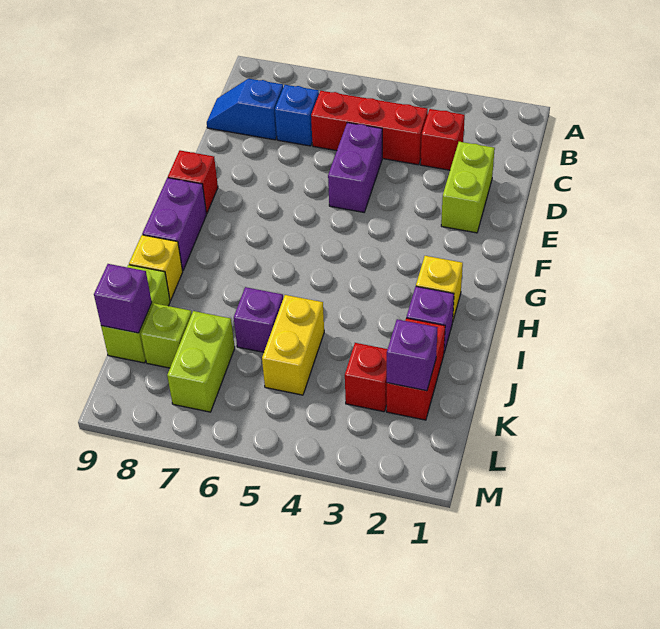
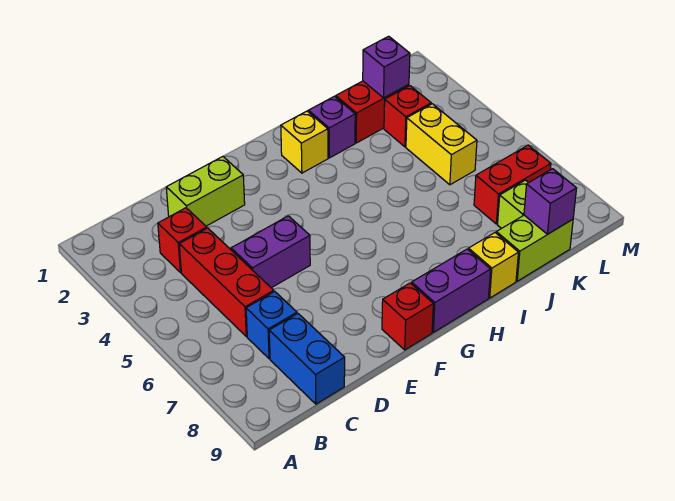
blue slope C8:C9 level 1 top 8 -> blue brick C8:C9 level 1
yellow brick J5:K5 level 1 -> yellow brick K4:K5 level 1
purple brick J6 level 1 -> none
lime brick K7:L7 level 1 -> red brick K7:L7 level 1

